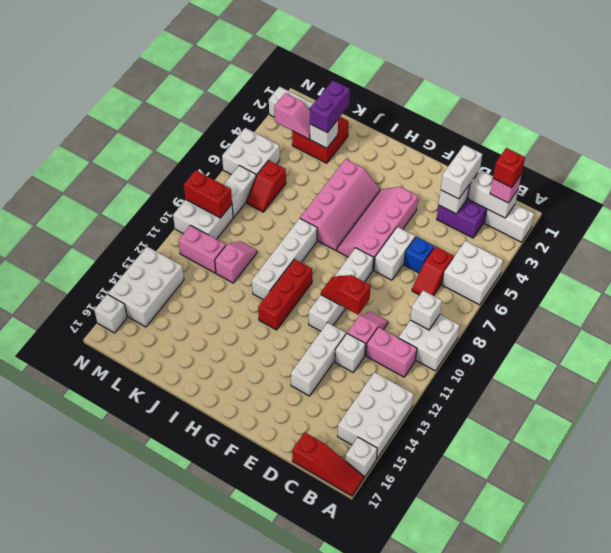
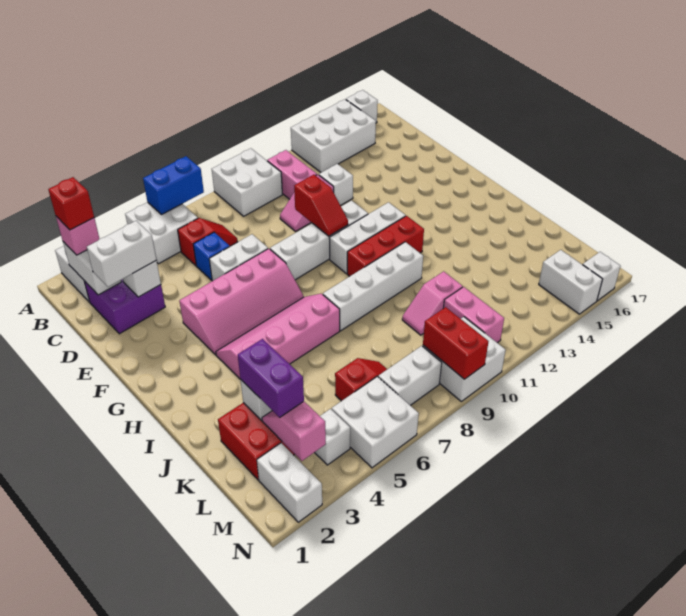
none -> blue brick A6:A7 level 2
red slope A17:C17 level 1 top C -> none
white brick B9 level 2 -> white brick M4 level 1
white brick E12:E14 level 1 -> white brick G10:G12 level 1
purple brick K2:K3 level 3 -> purple brick K3:L3 level 3
white brick M13:N15 level 1 -> white brick M15:N15 level 1

